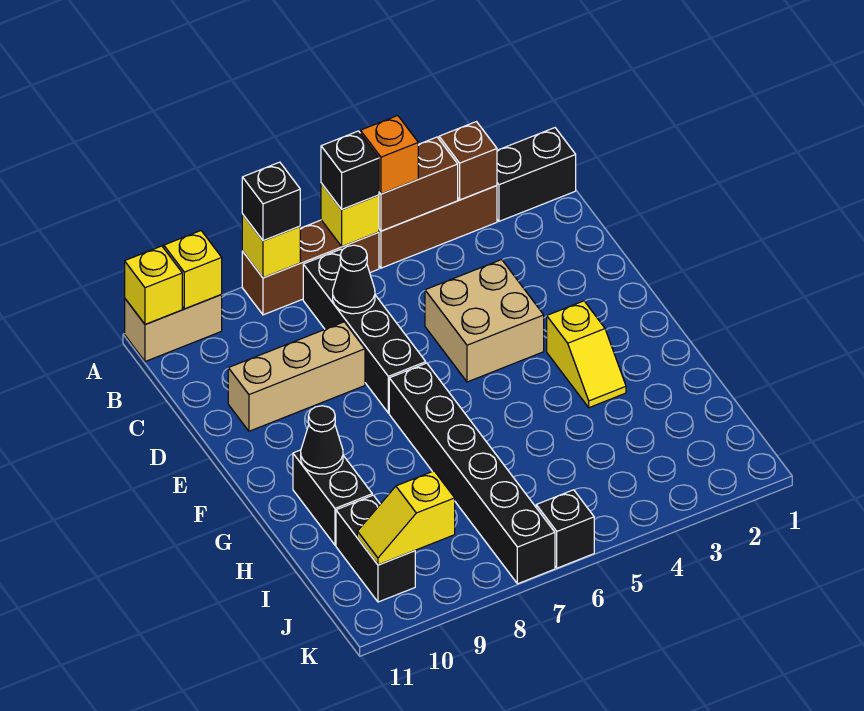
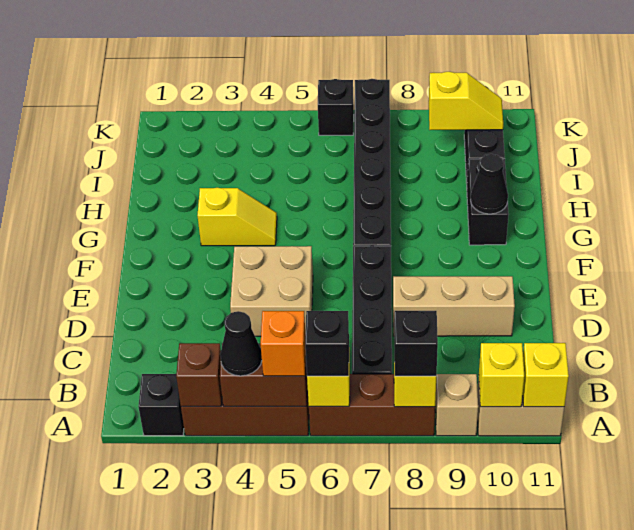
black brick A1:A2 level 1 -> black brick A2 level 1
none -> tan brick A9 level 1
black cone C7 level 2 -> black cone A4 level 3
yellow slope F3:G3 level 1 top F -> yellow slope G3:G4 level 1 top 3

